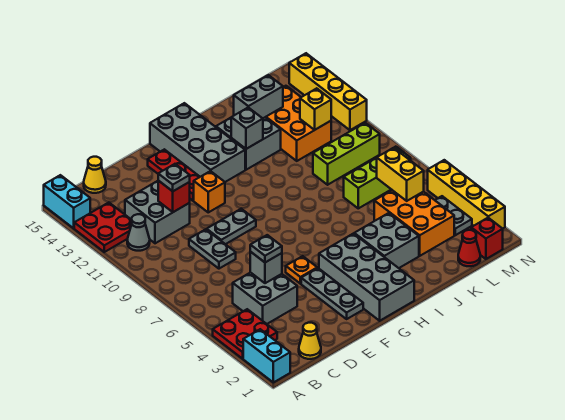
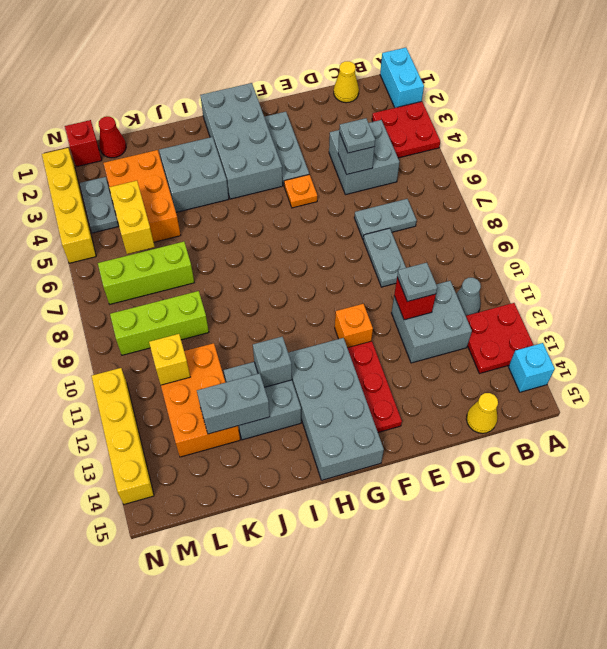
cyan brick A14:A15 level 1 -> cyan brick A14 level 1
grey plate E9:F9 level 1 -> grey plate C7:D7 level 1

